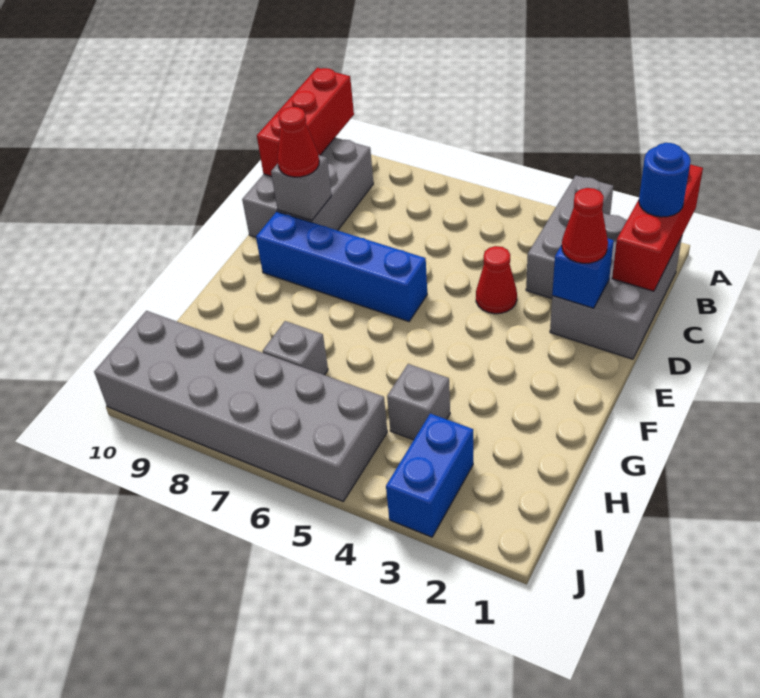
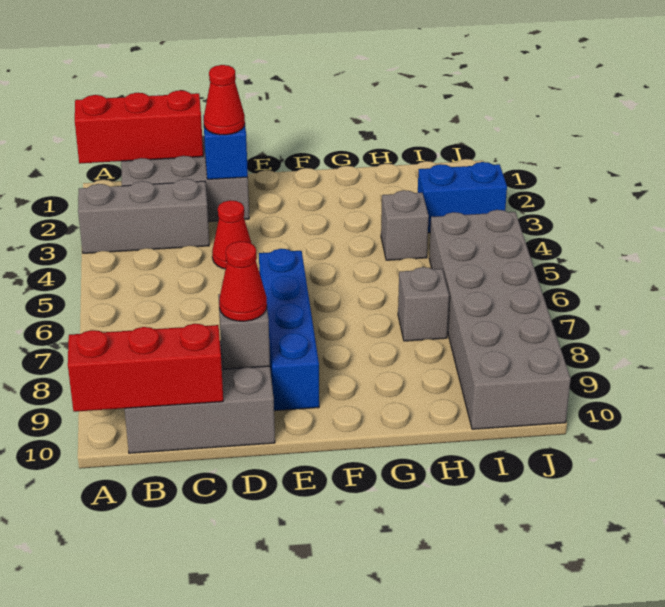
blue round brick B1 level 3 -> none

